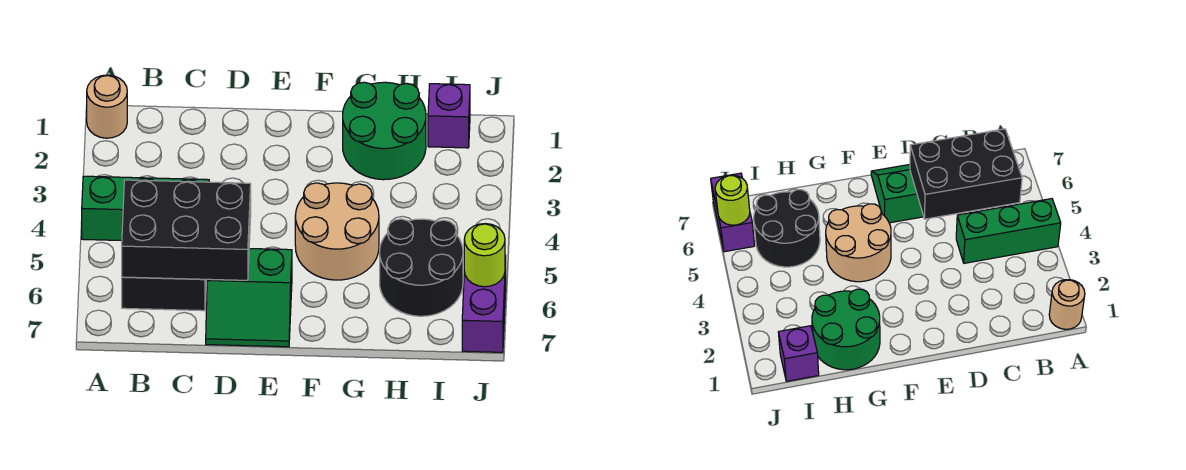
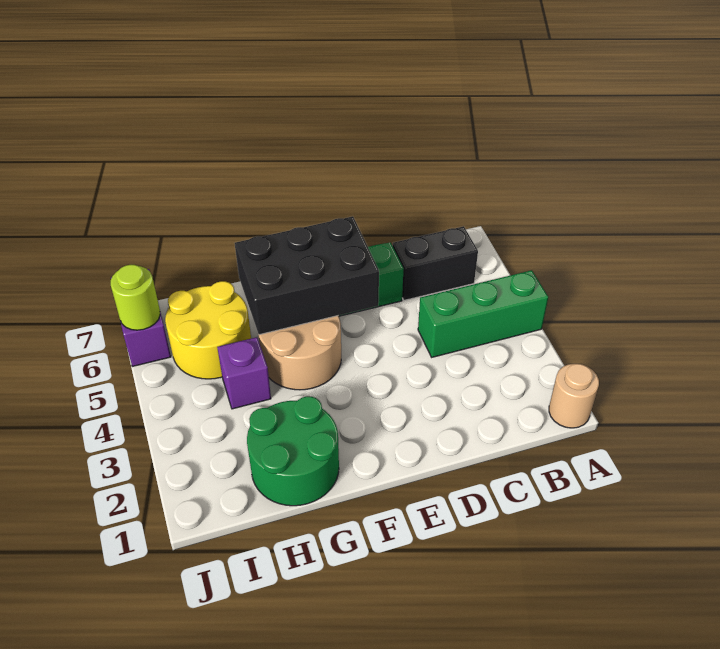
black brick B5:D6 level 2 -> black brick E5:G6 level 2
black round brick H5:I6 level 1 -> yellow round brick H5:I6 level 1
purple brick I1 level 1 -> purple brick H4 level 1

